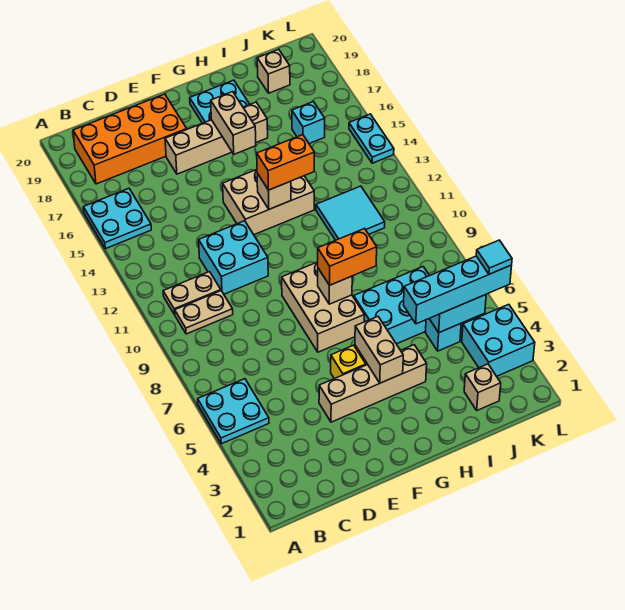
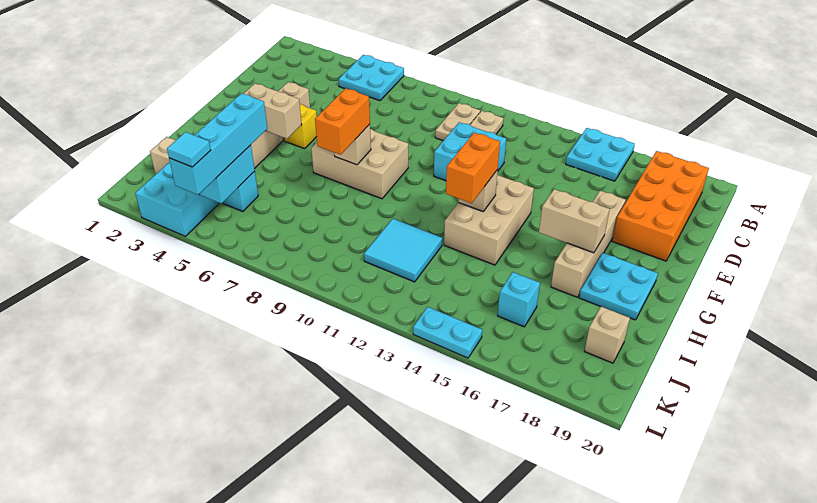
cyan brick H6:J7 level 1 -> none

